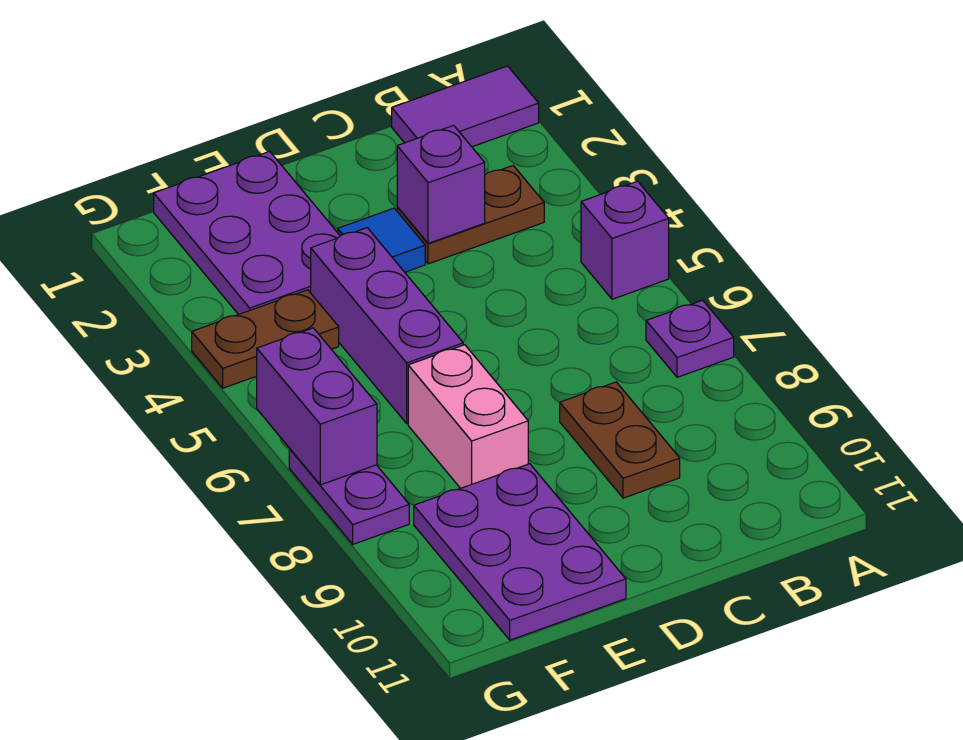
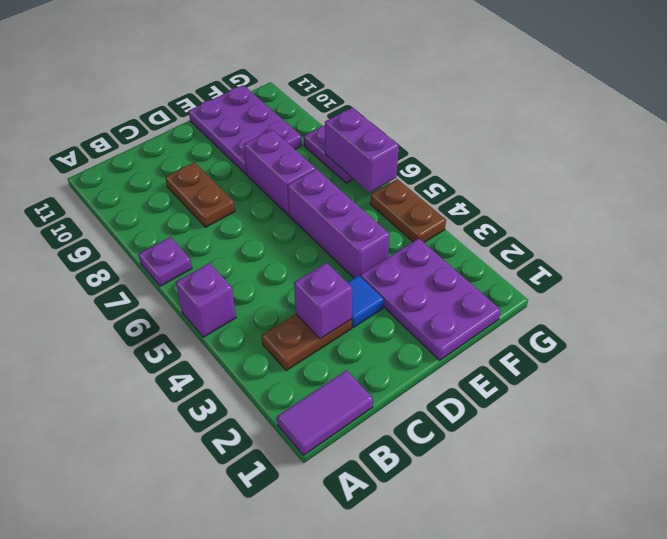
pink brick E7:E8 level 1 -> purple brick E7:E8 level 1
brown plate F4:G4 level 1 -> brown plate G4:G5 level 1

